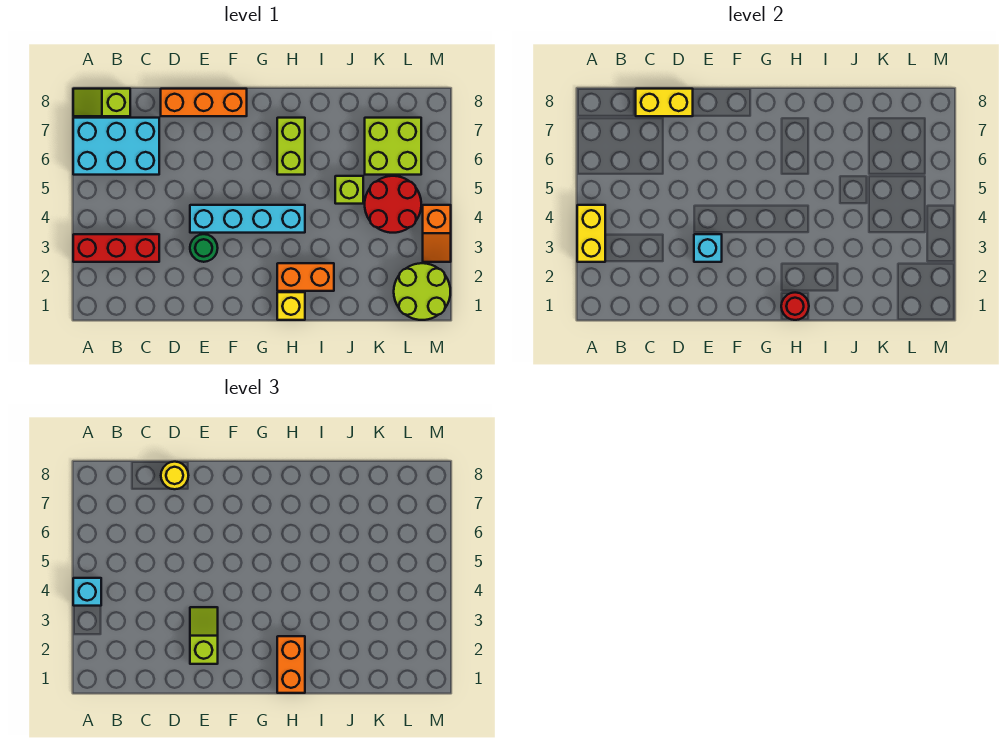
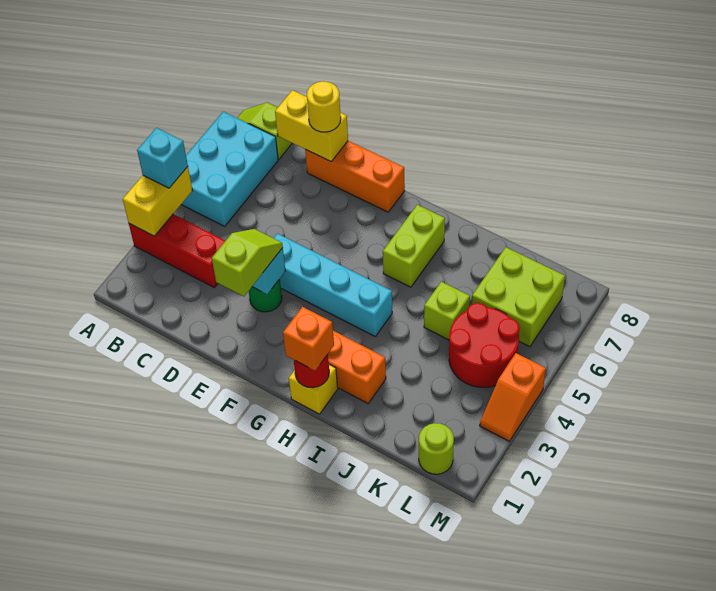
cyan brick A6:C7 level 1 -> cyan brick A5:B7 level 1
orange brick H1:H2 level 3 -> orange brick H1 level 3
lime round brick L1:M2 level 1 -> lime round brick L1 level 1

